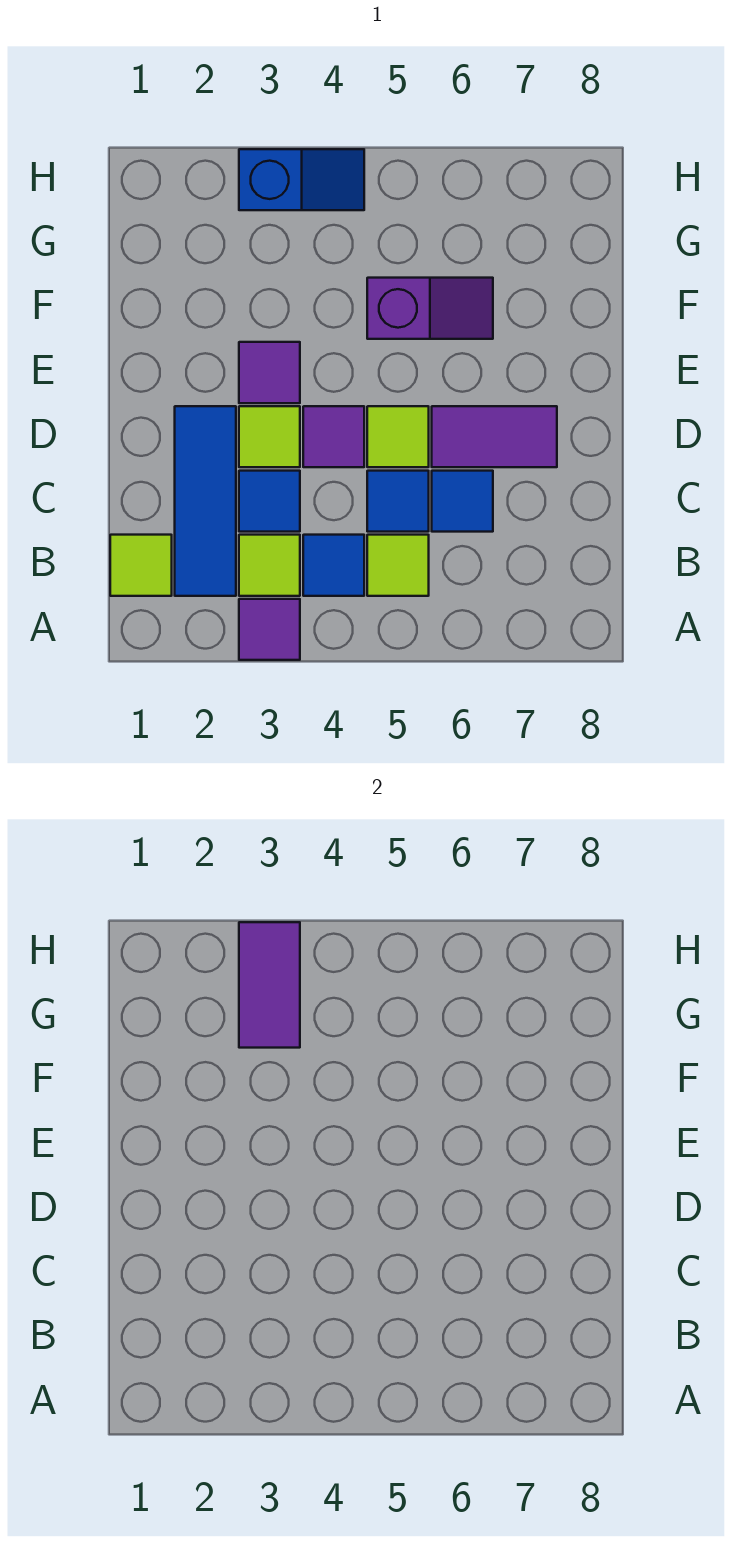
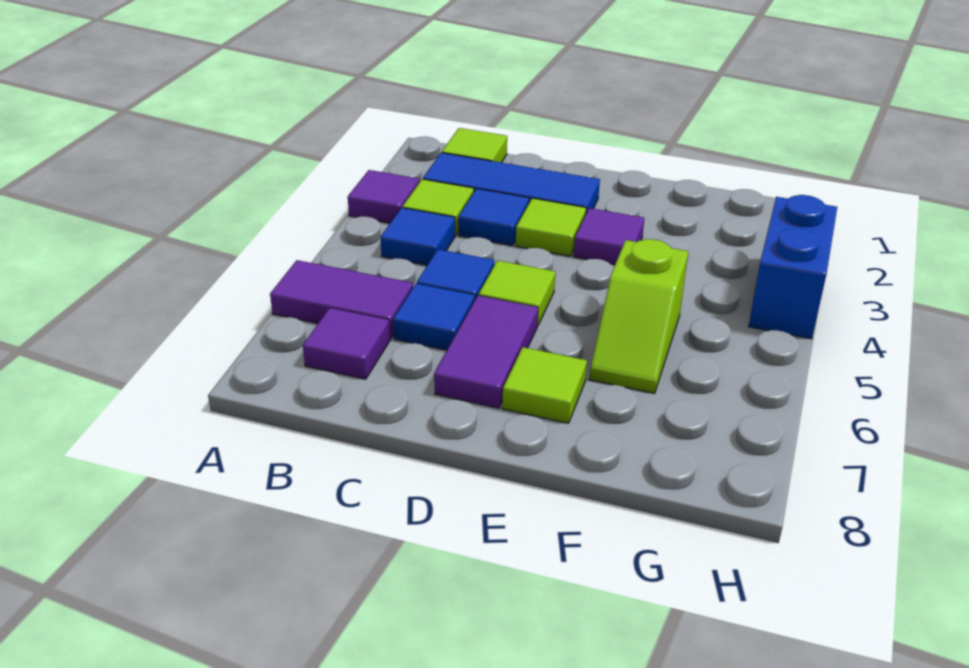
lime tile B5 level 1 -> lime tile E7 level 1
purple tile D4 level 1 -> purple tile B7 level 1
purple slope F5:F6 level 1 top 5 -> lime slope F5:F6 level 1 top 5
purple tile G3:H3 level 2 -> purple tile A6:B6 level 1
blue slope H3:H4 level 1 top 3 -> blue brick H3:H4 level 1

